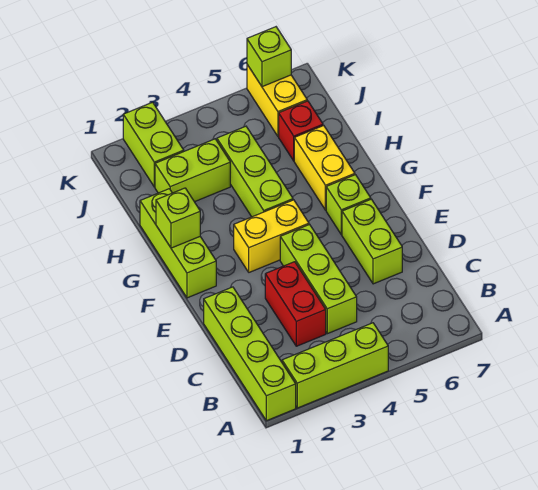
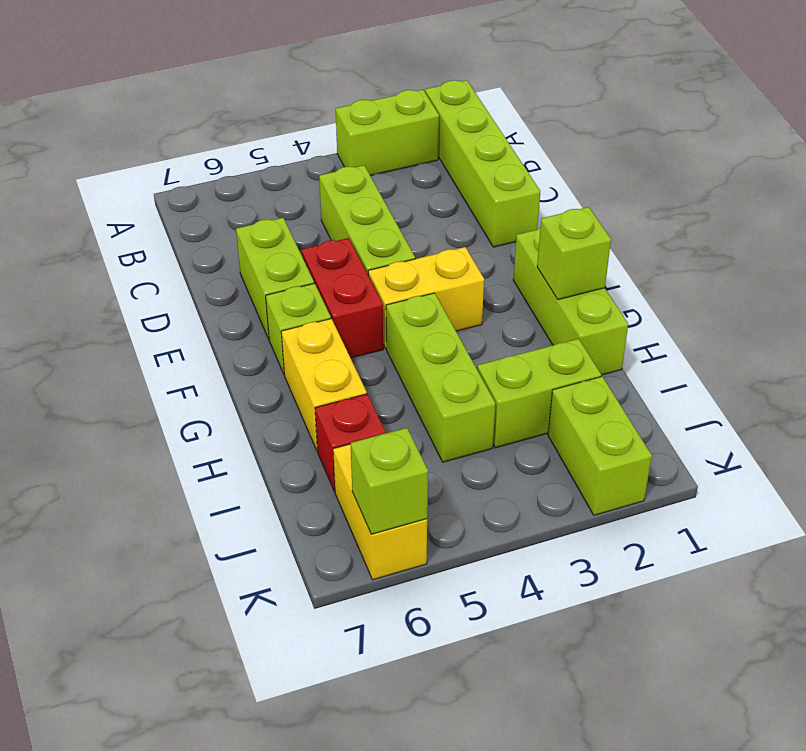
lime brick A2:A4 level 1 -> lime brick A2:A3 level 1
red brick C3:D3 level 1 -> red brick E5:F5 level 1

